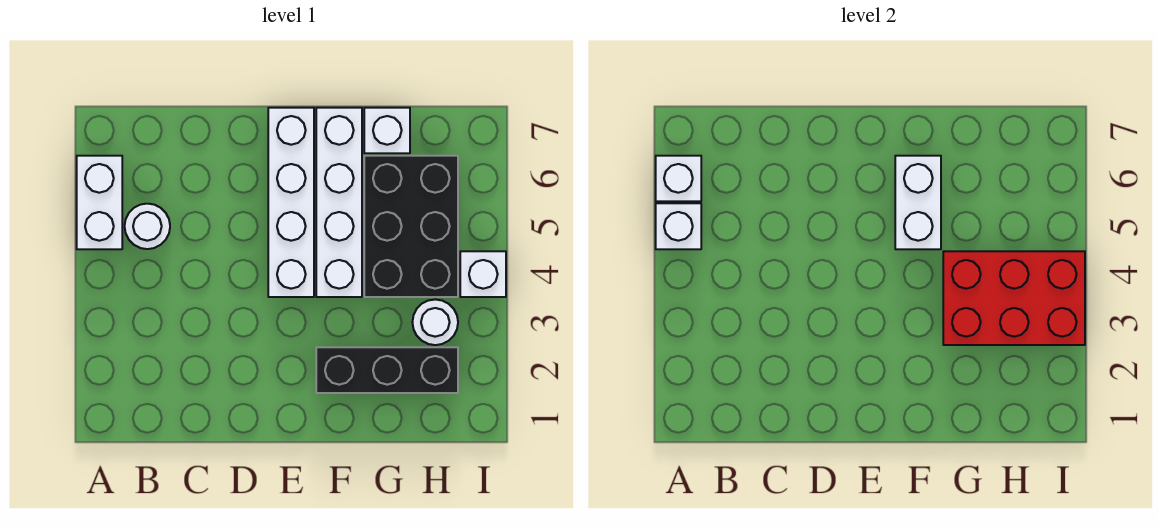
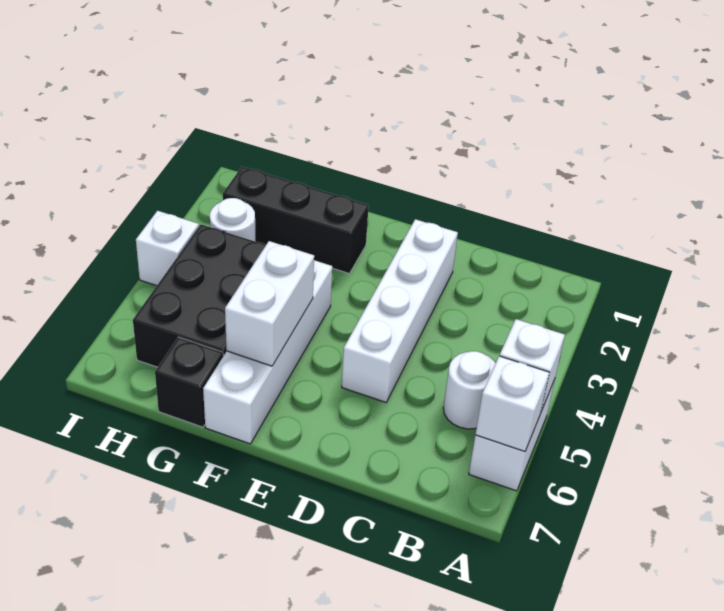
white brick E4:E7 level 1 -> white brick D2:D5 level 1
red brick G3:I4 level 2 -> none
white brick G7 level 1 -> black brick G7 level 1

